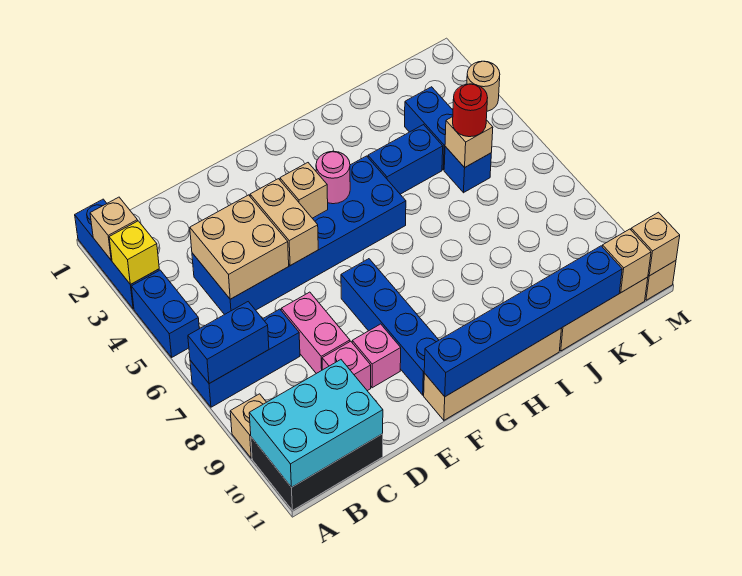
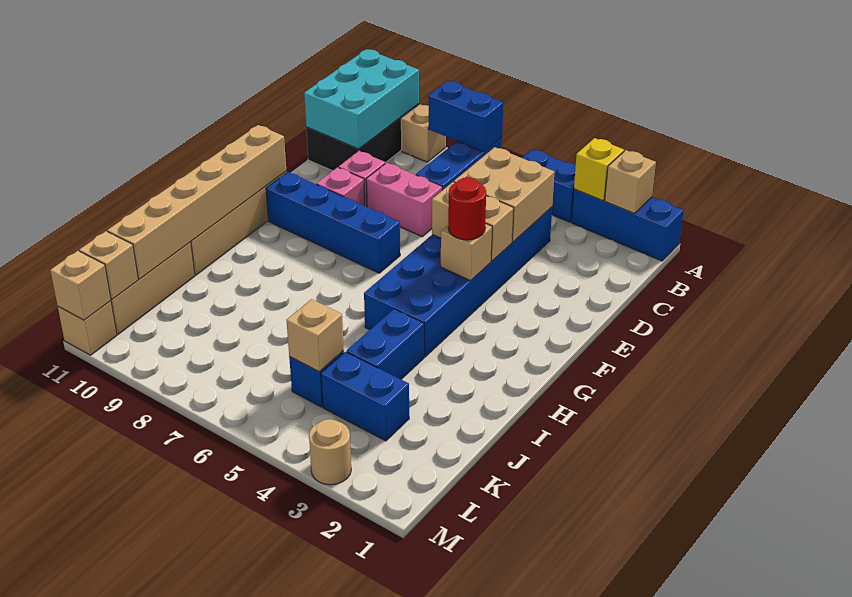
blue brick A7:B7 level 2 -> blue brick A7:A8 level 2
blue brick F11:K11 level 2 -> tan brick F11:K11 level 2
pink round brick G4 level 2 -> none
red round brick K5 level 3 -> red round brick F4 level 3

